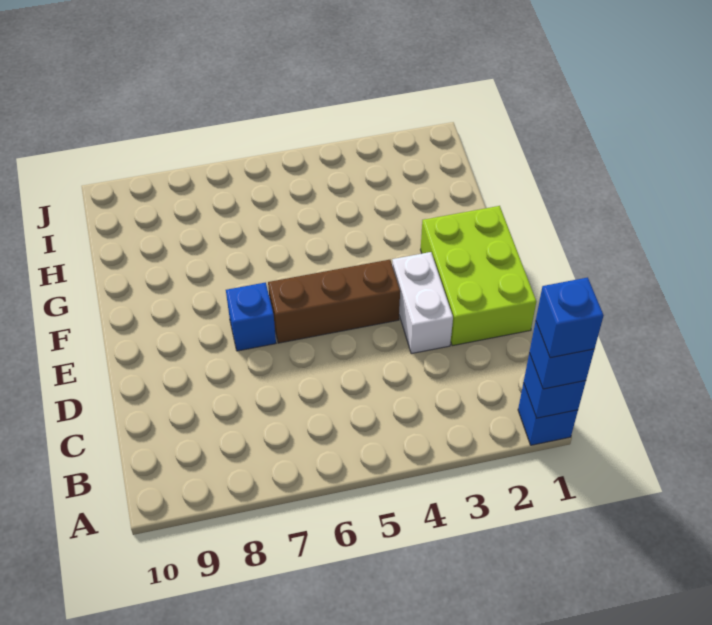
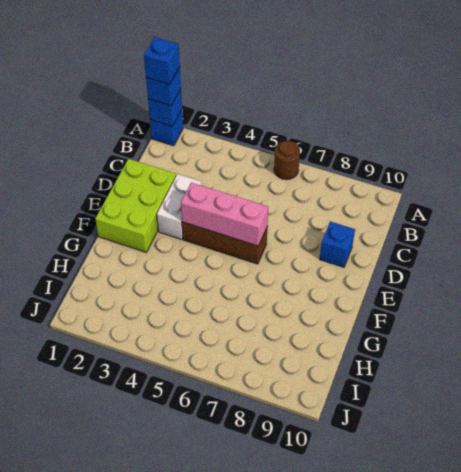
none -> brown round brick A6 level 1
none -> pink brick E4:E6 level 2
blue brick E7 level 1 -> blue brick D9 level 1

